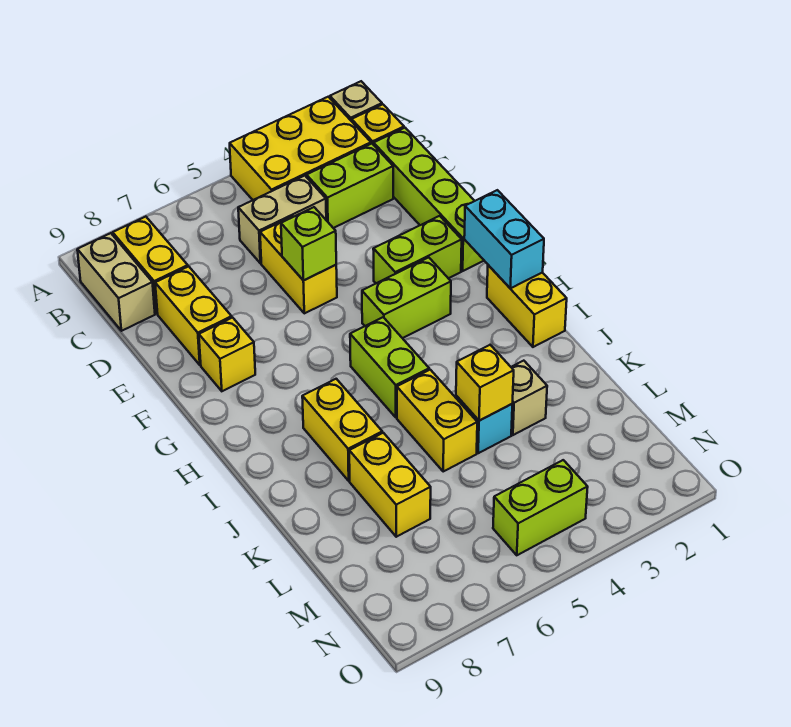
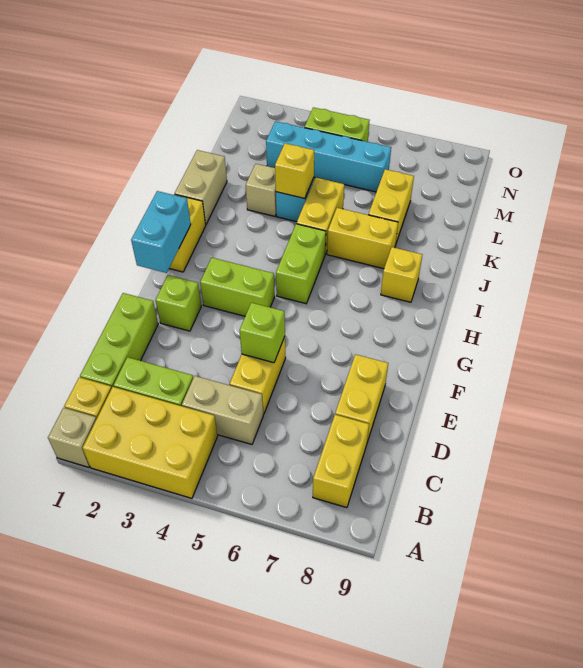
tan brick B9:C9 level 1 -> tan brick J1:K1 level 1
lime brick C1:F1 level 1 -> lime brick C1:E1 level 1
lime brick F2:F3 level 1 -> lime brick F2 level 1
yellow brick F8 level 1 -> yellow brick I8 level 1
yellow brick I7:J7 level 1 -> yellow brick J6:J7 level 1
none -> cyan brick M3:M6 level 1

